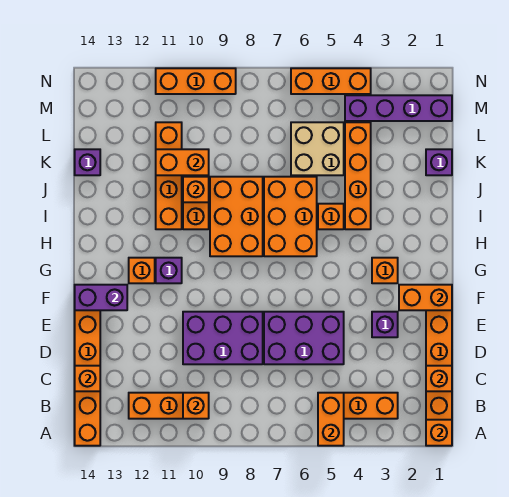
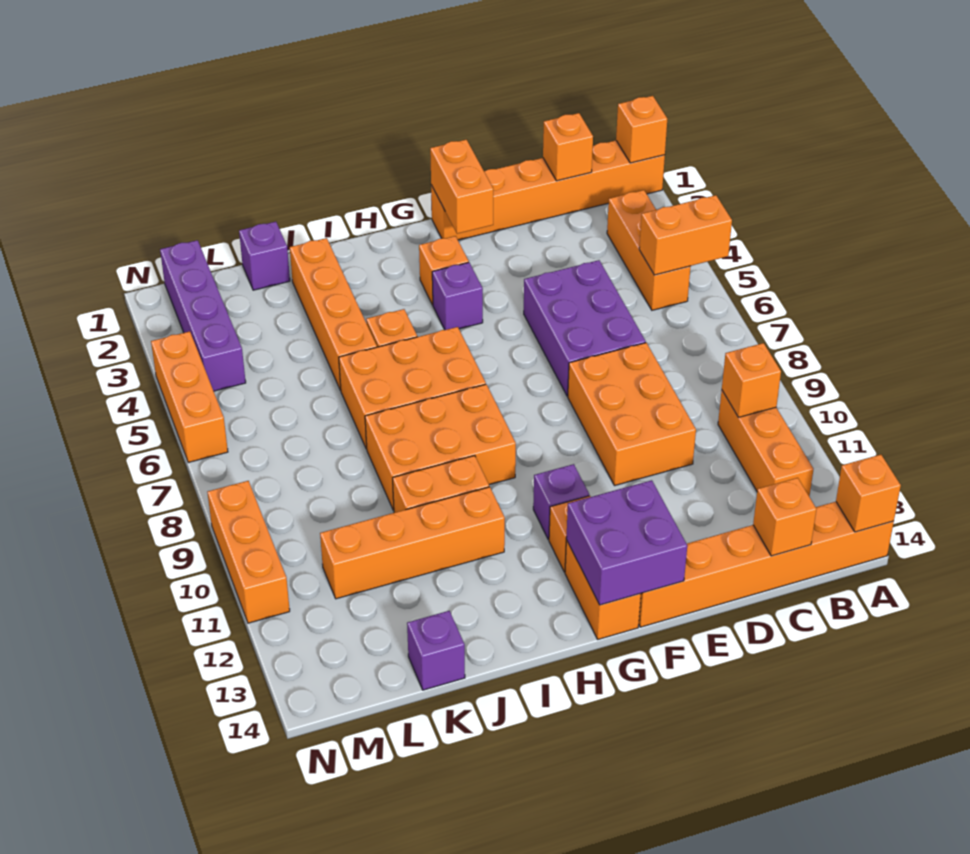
purple brick D8:E10 level 1 -> orange brick D8:E10 level 1
purple brick E3 level 1 -> purple brick G4 level 1
purple brick F13:F14 level 2 -> purple brick F13:G14 level 2
orange brick I4:L4 level 1 -> orange brick J2:J5 level 1
orange brick J10 level 2 -> orange brick A14 level 2
tan brick K5:L6 level 1 -> none
orange brick K10:K11 level 2 -> orange brick G13:G14 level 1

